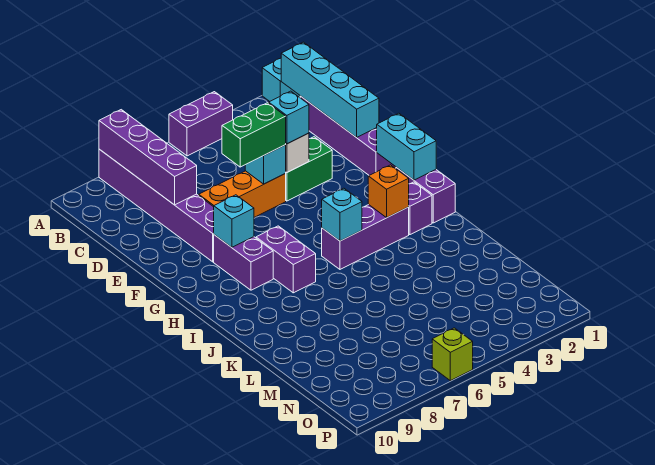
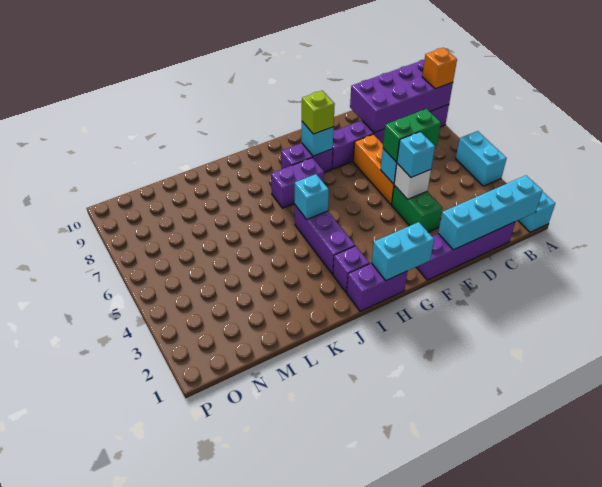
purple brick A4:A5 level 1 -> cyan brick A4:A5 level 1
purple brick A8:D8 level 2 -> purple brick A8:D9 level 2
green brick E5:E6 level 3 -> green brick D5:E5 level 3
orange brick I3 level 2 -> orange brick A8 level 3
lime brick P6 level 1 -> lime brick G8 level 3

